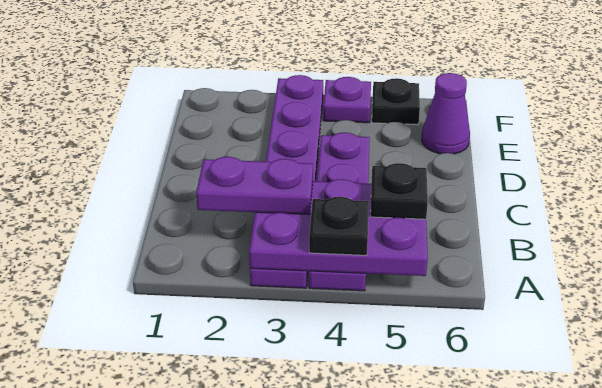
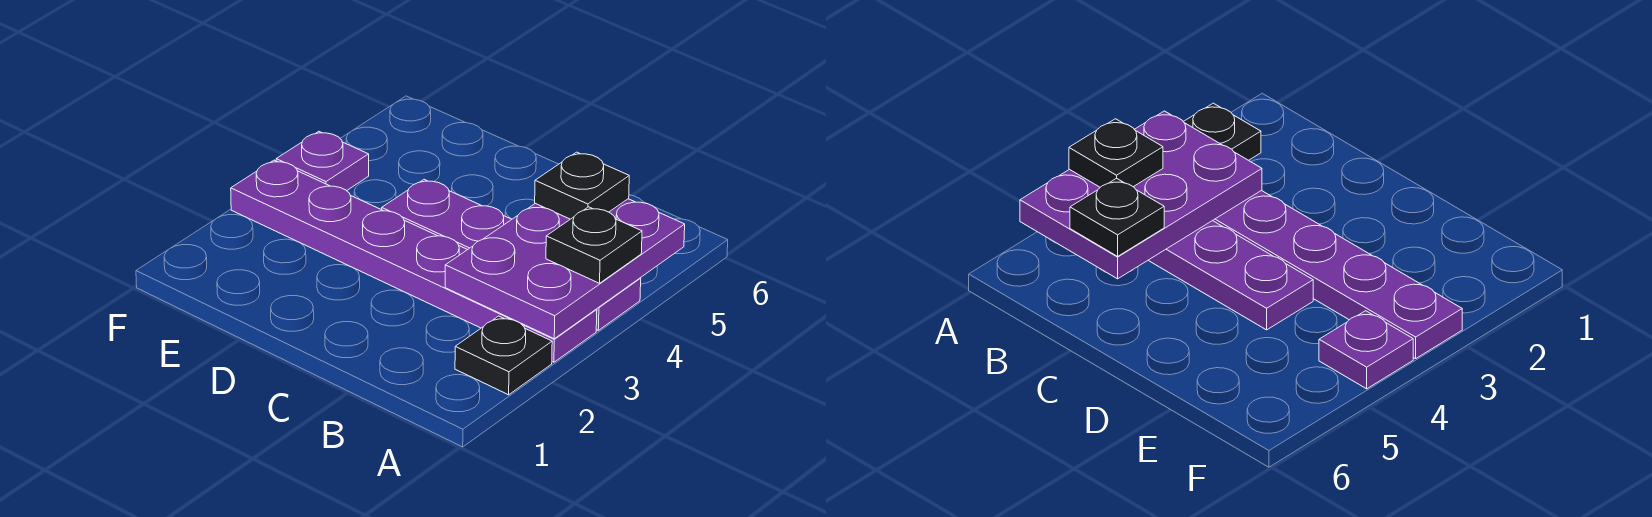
purple plate B2:B3 level 3 -> none
purple cone E6 level 1 -> none
black plate F5 level 1 -> black plate A2 level 1

